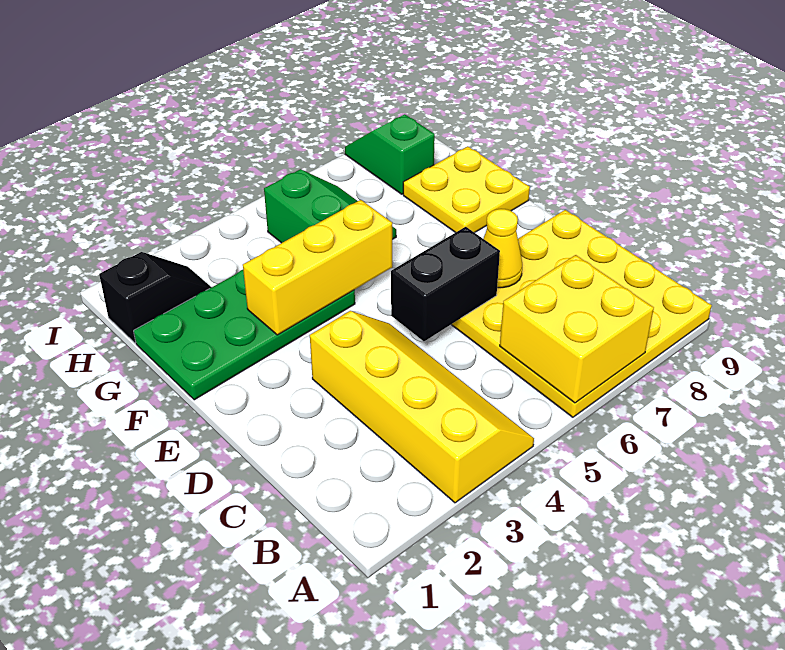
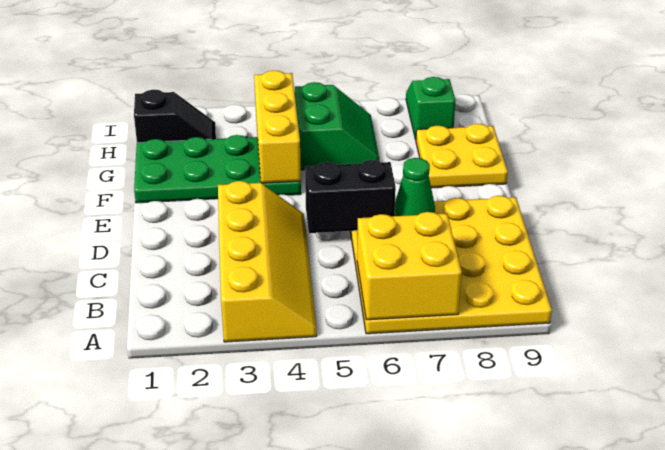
yellow cone D7 level 2 -> green cone D7 level 2
yellow brick F3:F5 level 2 -> yellow brick F4:H4 level 2

